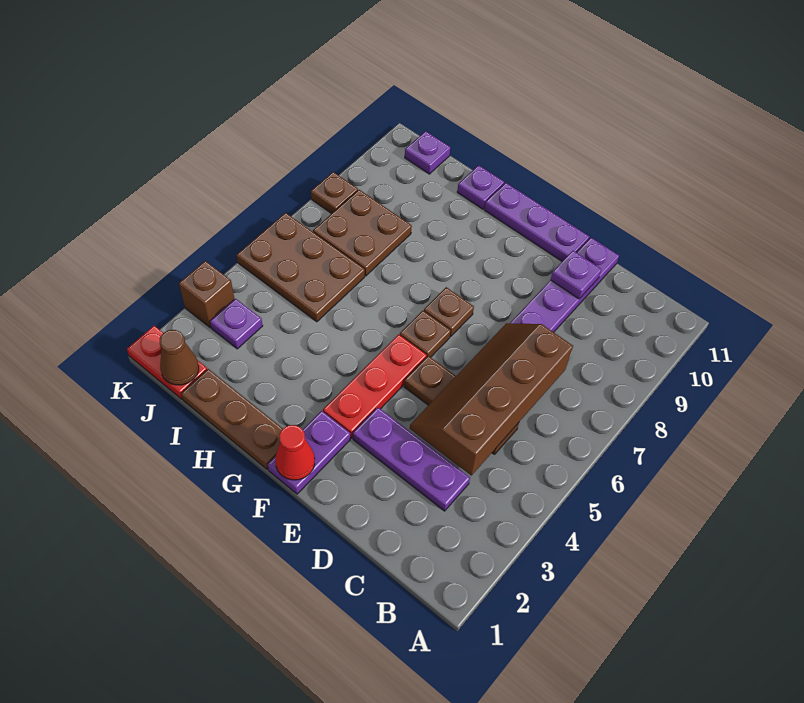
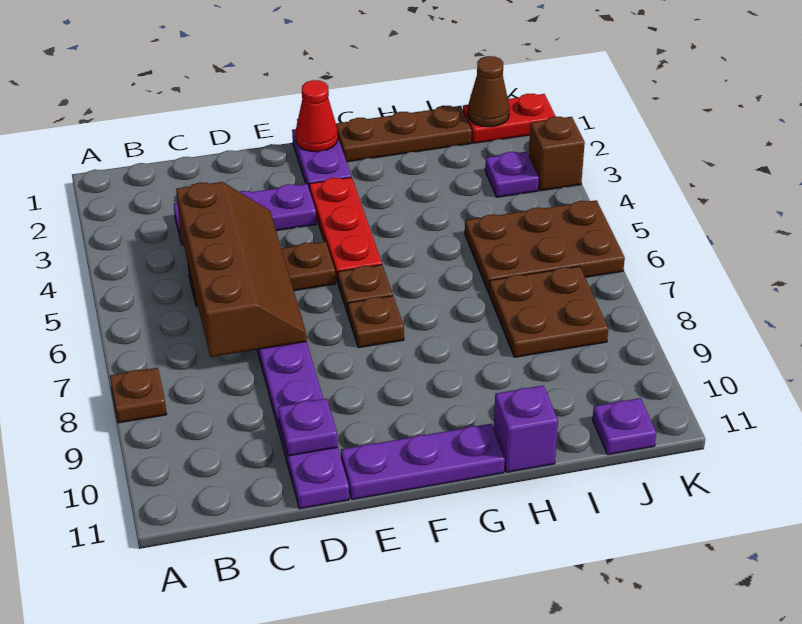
purple plate H11 level 1 -> purple brick H11 level 1
brown plate K8 level 1 -> brown plate A8 level 1

